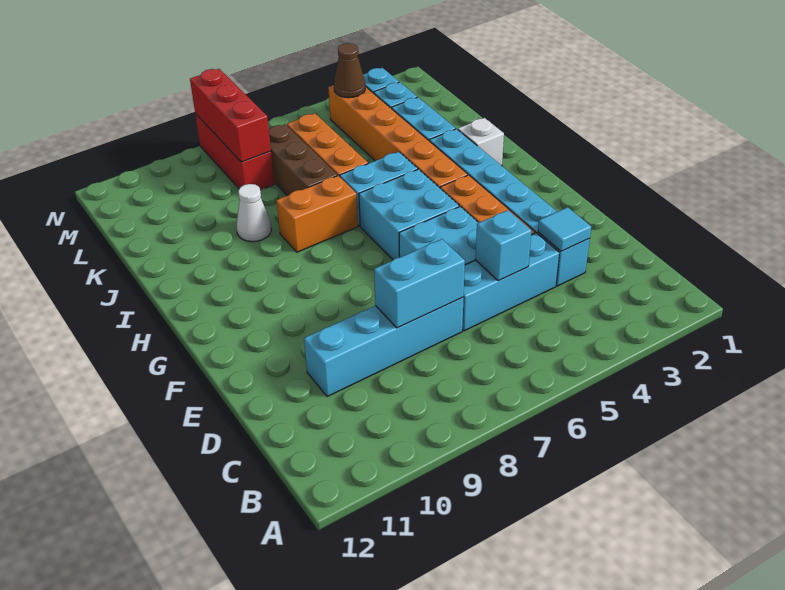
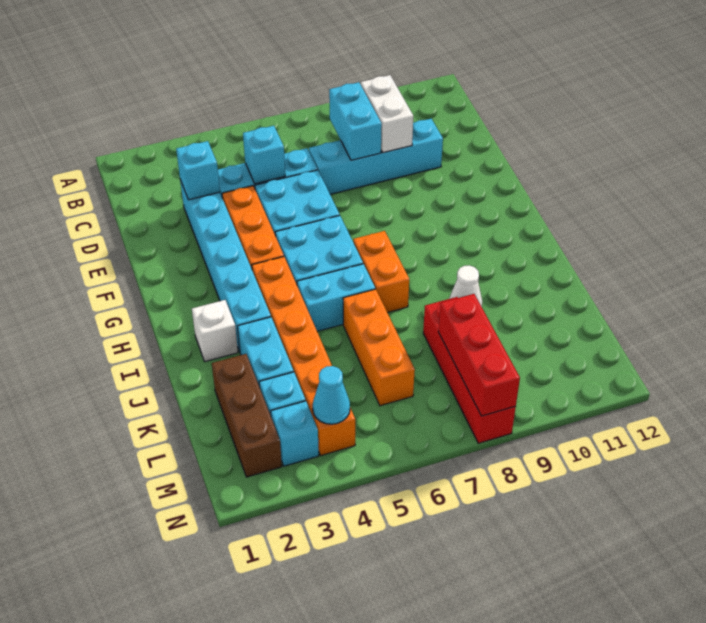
none -> white brick C9:D9 level 2
cyan tile D3 level 2 -> cyan brick D3 level 2
cyan brick D7:D8 level 2 -> cyan brick C8:D8 level 2
orange brick I7:I8 level 1 -> orange brick H7:I7 level 1
brown brick J7:L7 level 1 -> brown brick K2:M2 level 1
red brick L8:N8 level 1 -> red brick K8:N8 level 1
brown cone M4 level 2 -> cyan cone M4 level 2

